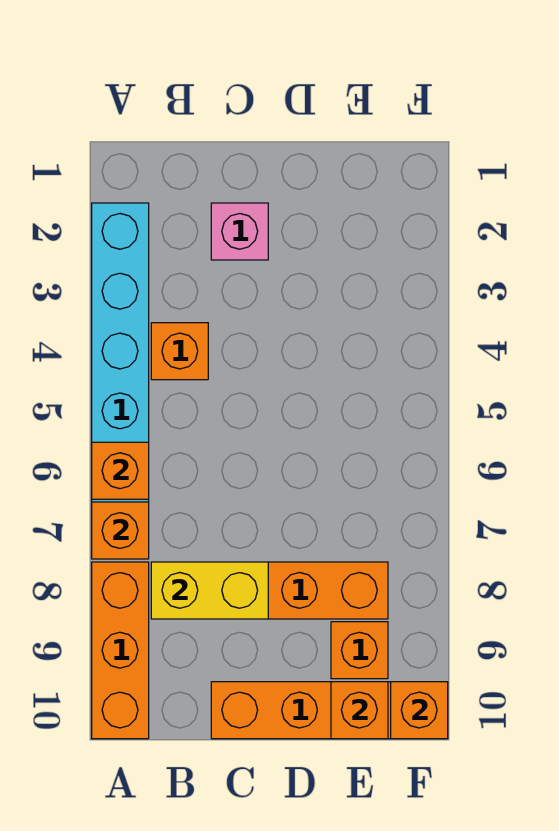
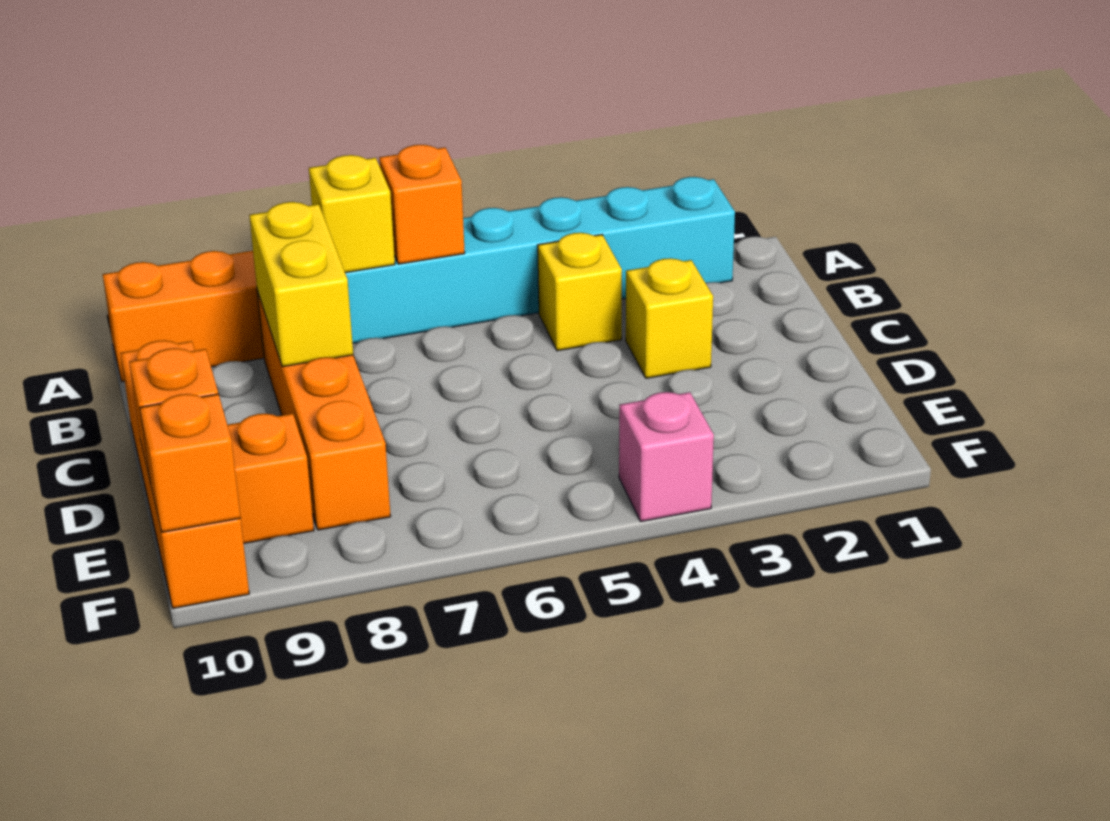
orange brick A7 level 2 -> yellow brick A7 level 2
orange brick B4 level 1 -> yellow brick B4 level 1
pink brick C2 level 1 -> pink brick F4 level 1
none -> yellow brick C3 level 1

